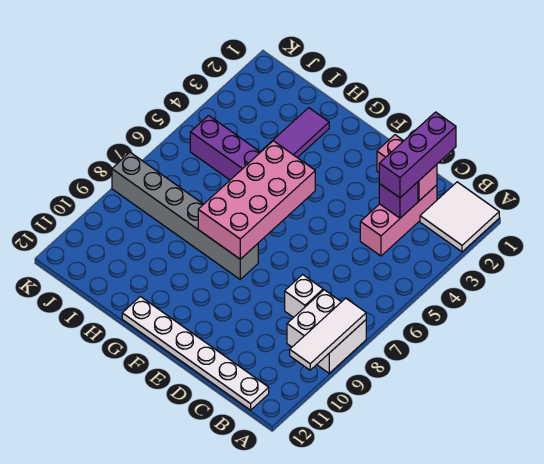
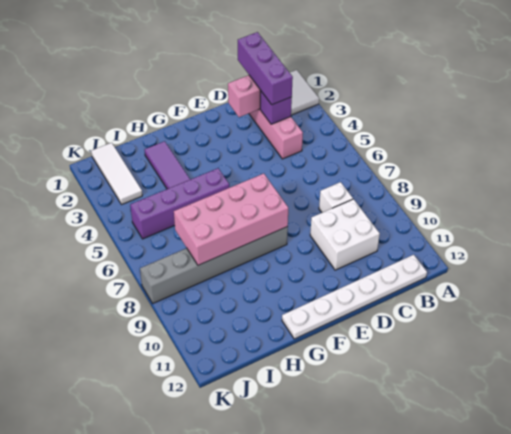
white brick A8:B9 level 1 -> white brick C9:D10 level 1
white tile A8:A10 level 2 -> white tile J1:J3 level 1
pink brick F5:G8 level 2 -> pink brick F7:I8 level 2

